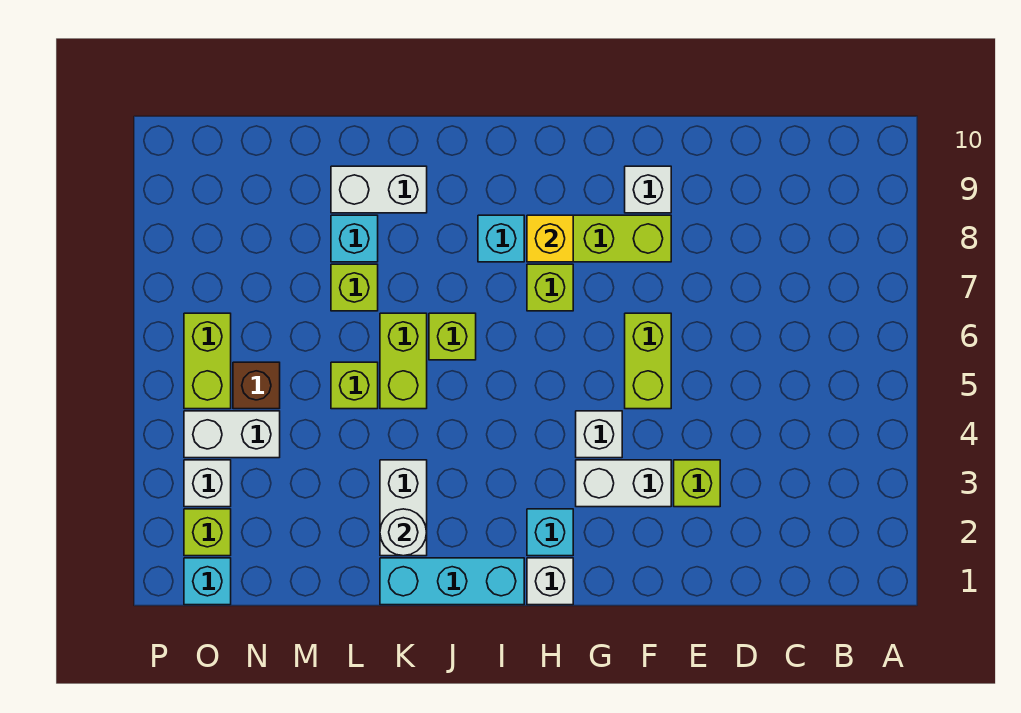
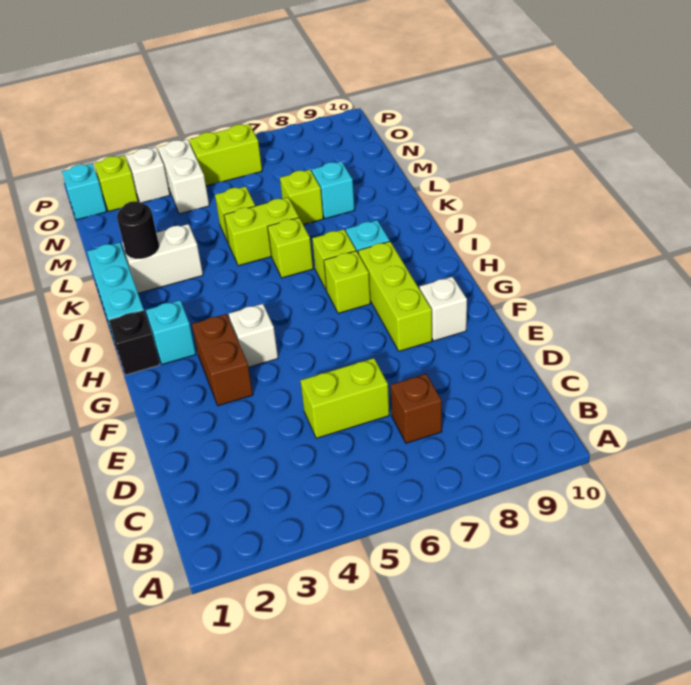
lime brick E3 level 1 -> lime brick I7 level 1
white brick F3:G3 level 1 -> brown brick F3:G3 level 1
lime brick F5:F6 level 1 -> lime brick D5:D6 level 1
white brick H1 level 1 -> black brick H1 level 1
yellow brick H8 level 2 -> none
white round brick K2 level 2 -> black round brick K2 level 2
white brick K9:L9 level 1 -> none
brown brick N5 level 1 -> brown brick C7 level 1

